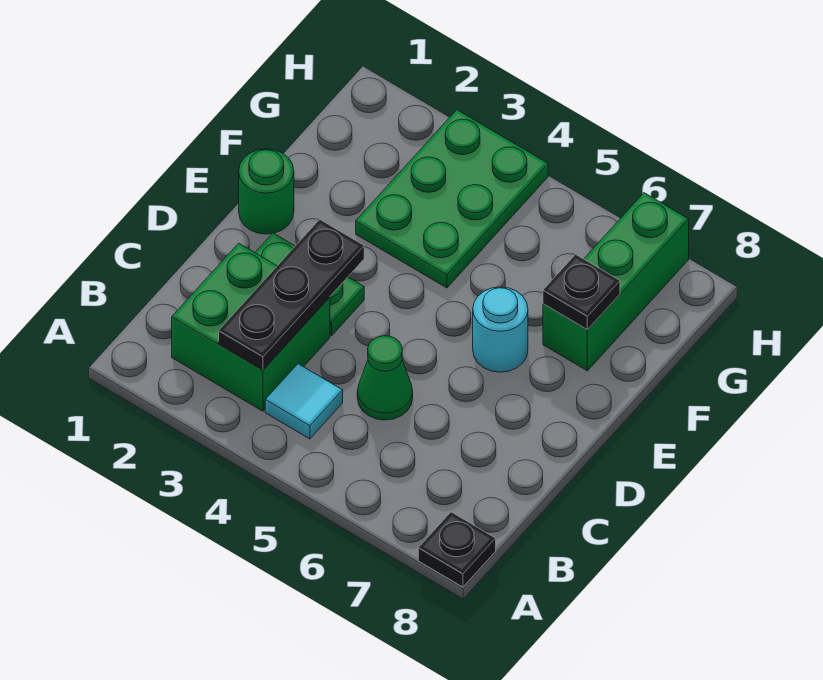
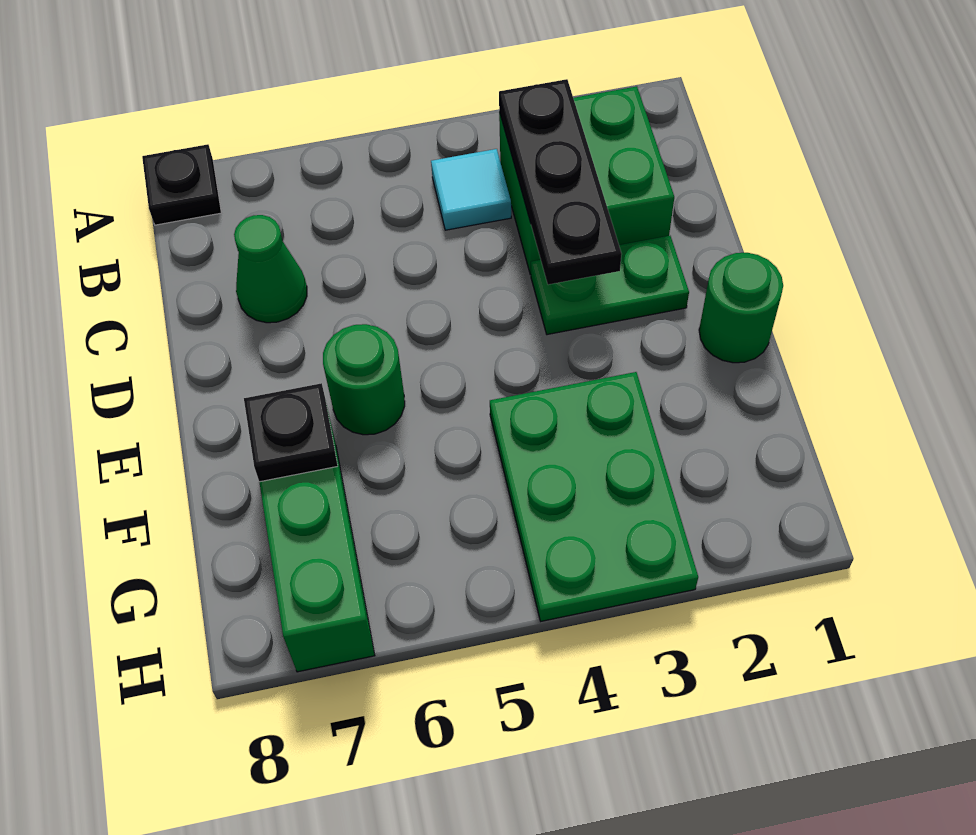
green cone C5 level 1 -> green cone C7 level 1
cyan round brick E6 level 1 -> green round brick E6 level 1

